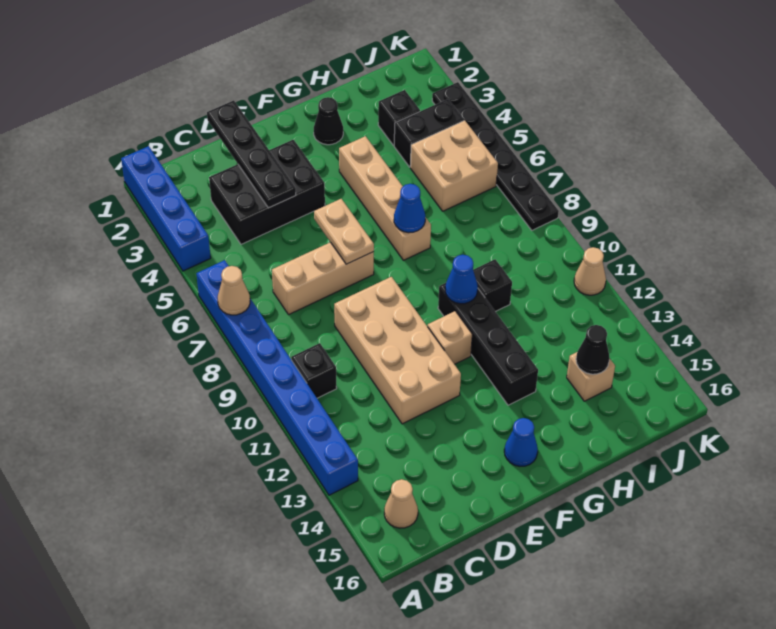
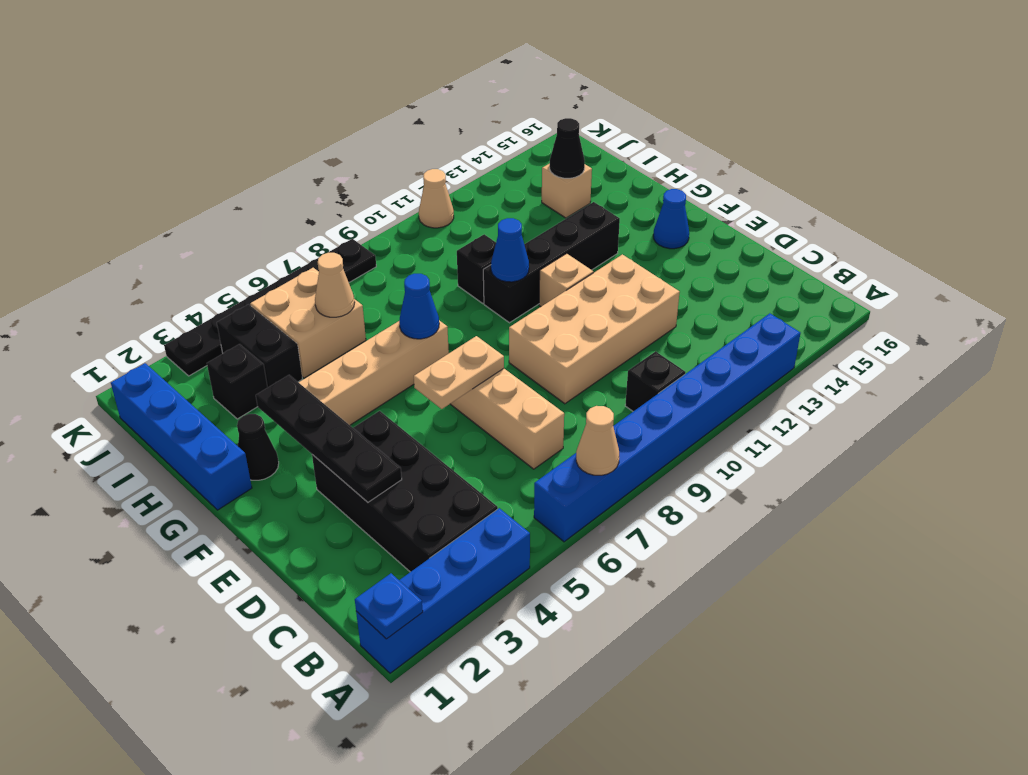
none -> blue plate A1 level 2
tan cone B15 level 1 -> tan cone I6 level 2
black brick C3:E4 level 1 -> black brick B3:E4 level 1
black plate D1:D4 level 2 -> black plate D3:G3 level 2
none -> blue brick G1:J1 level 1

